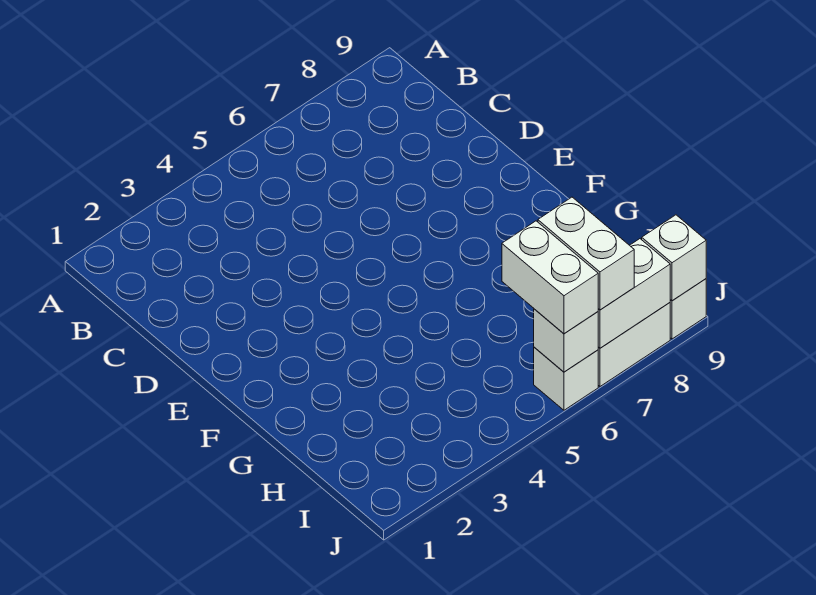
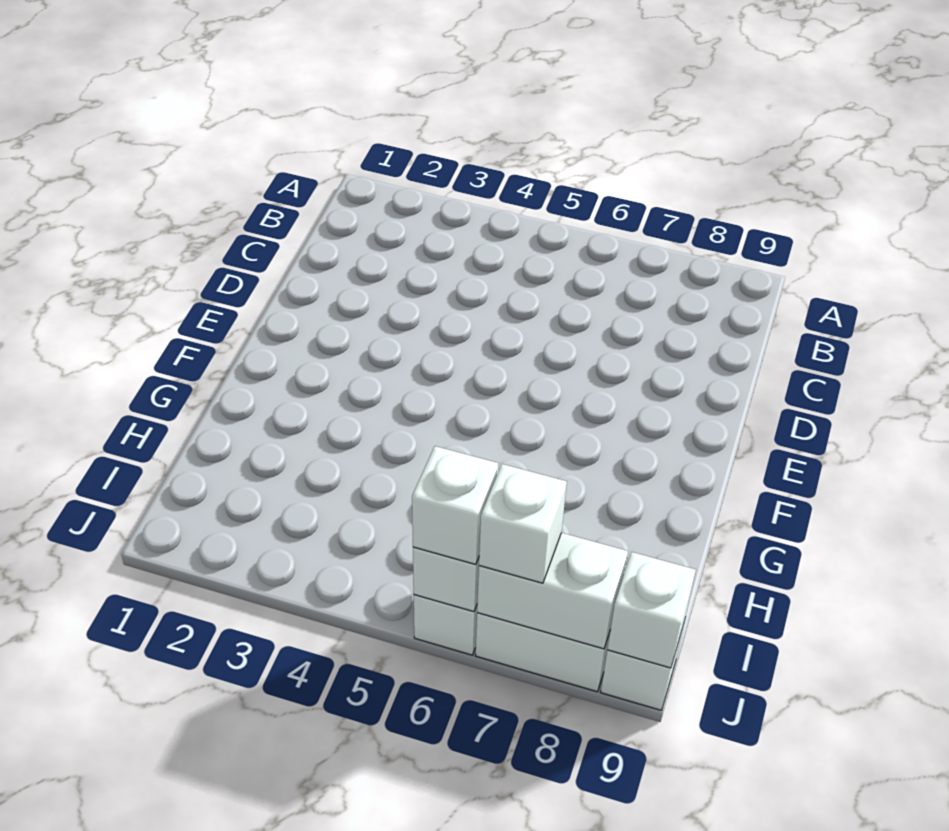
white brick I6:J6 level 3 -> white brick J6 level 3
white brick I7:J7 level 3 -> white brick J7 level 3

